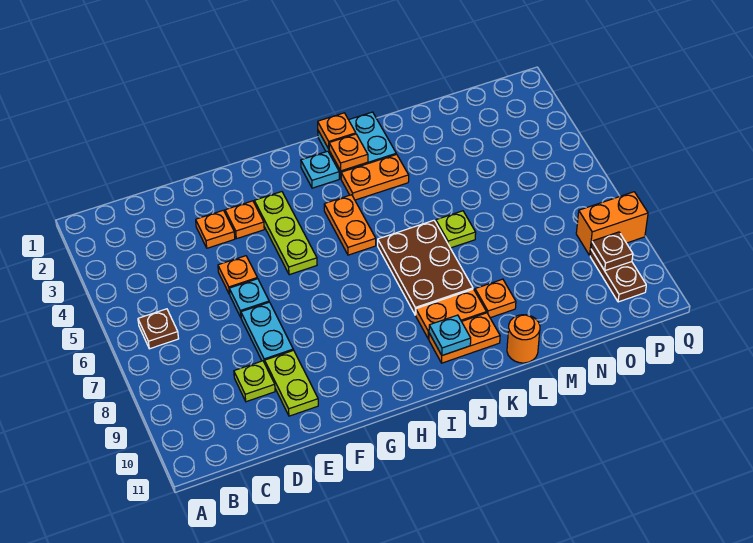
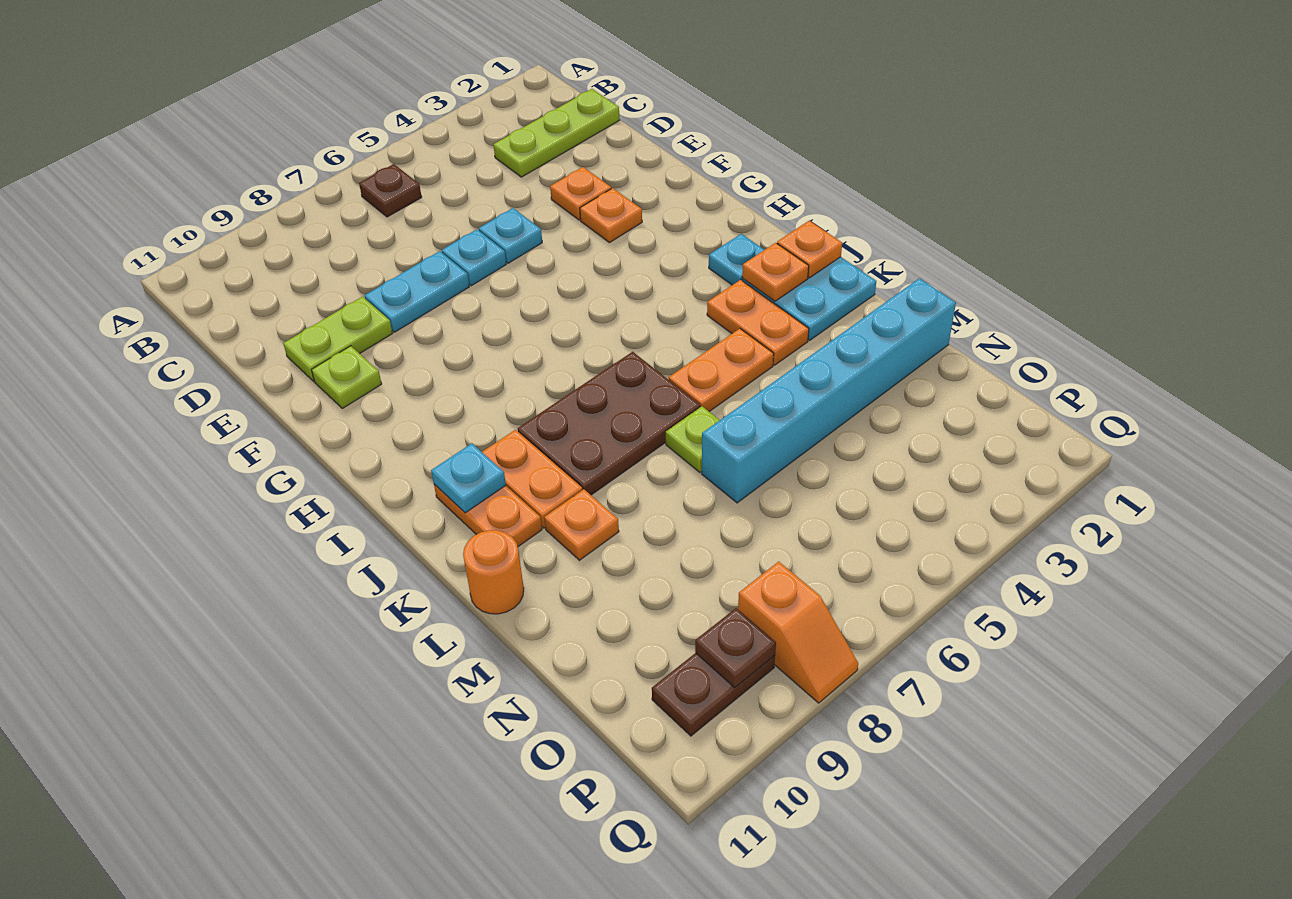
lime plate D9 level 1 -> lime plate F10 level 1
orange plate E5 level 1 -> cyan plate E5 level 1
lime plate G3:G5 level 1 -> lime plate C1:C3 level 1
orange plate I4:I5 level 1 -> orange plate K4:K5 level 1
none -> cyan brick M1:M6 level 1
orange brick P8:Q8 level 1 -> orange slope P8:Q8 level 1 top P

